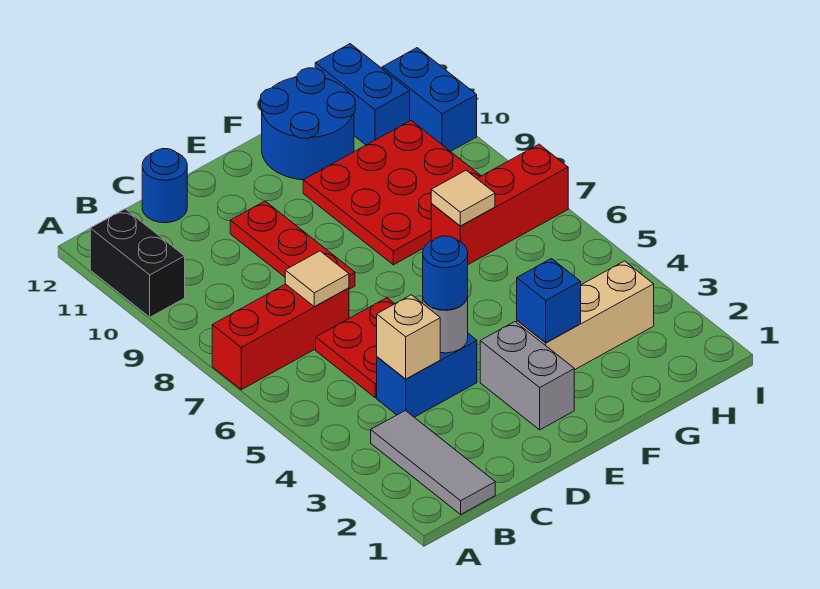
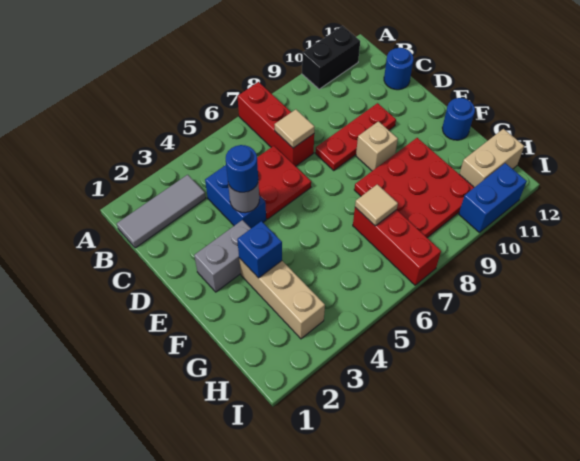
tan brick C4 level 2 -> tan brick E9 level 1
blue round brick F11:G12 level 1 -> blue round brick F12 level 1
blue brick H11:H12 level 1 -> tan brick H11:H12 level 1

